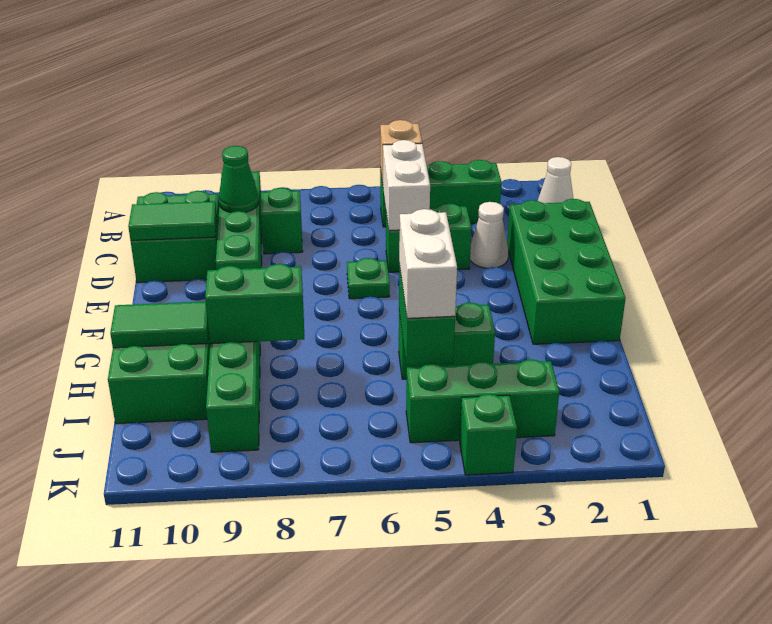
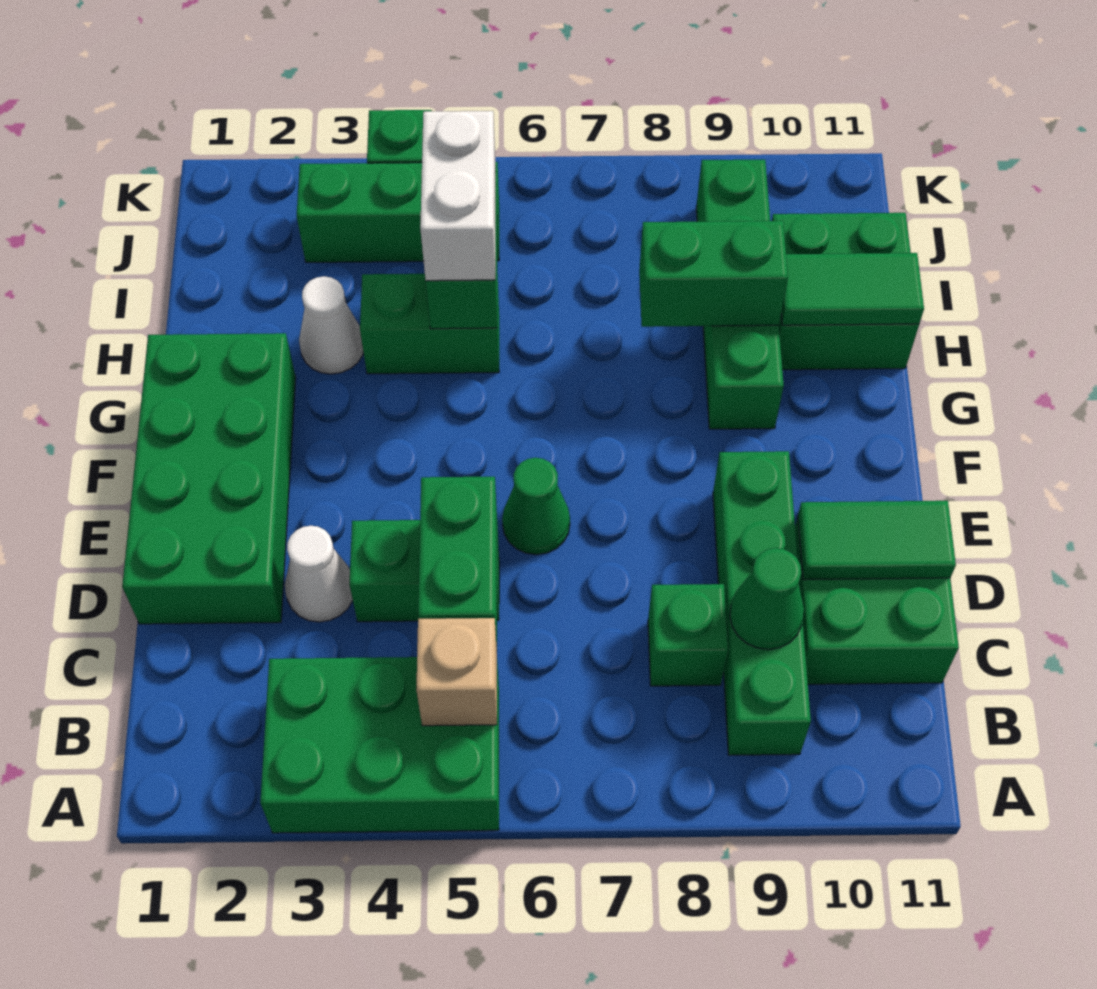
white cone B1 level 1 -> white cone H3 level 1
green brick B3:B5 level 1 -> green brick A3:B5 level 1
white brick C5:D5 level 2 -> green brick C5:D5 level 2
green plate E6 level 1 -> green cone E6 level 1

